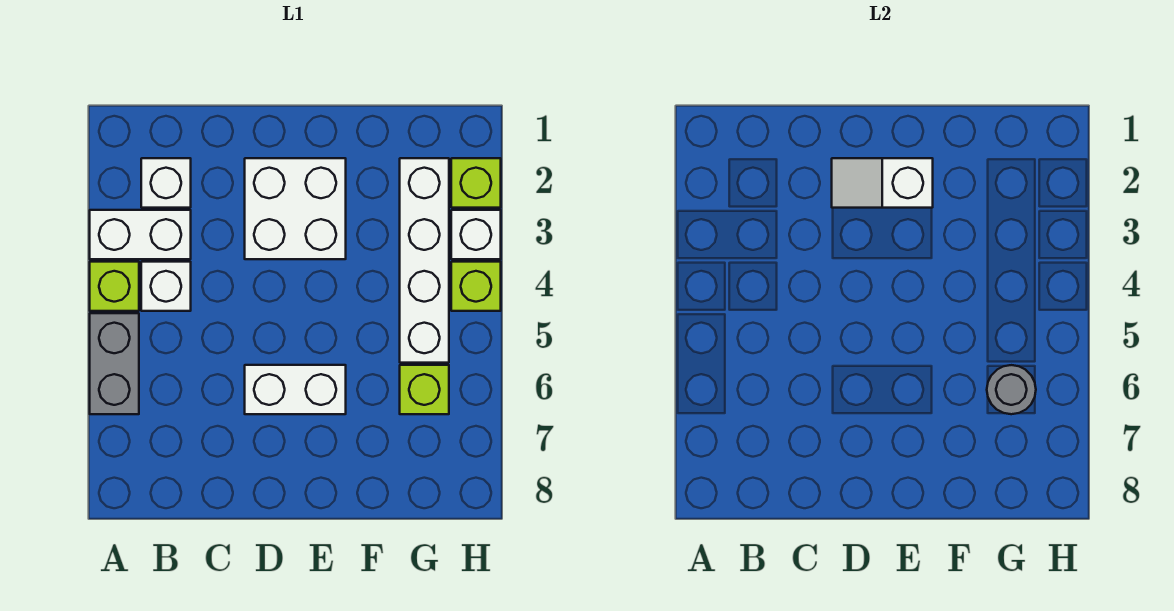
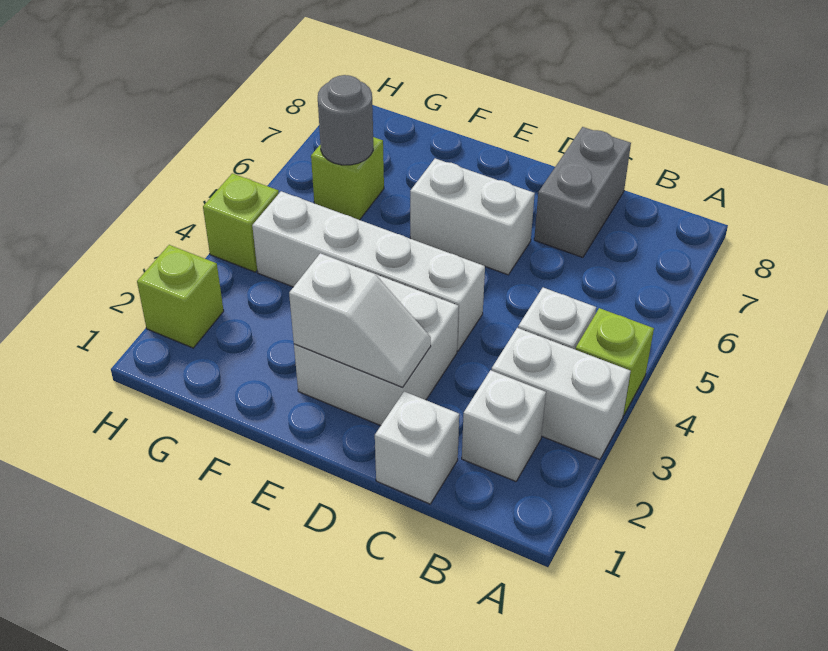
grey brick A5:A6 level 1 -> grey brick C7:C8 level 1
white brick G2:G5 level 1 -> white brick D4:G4 level 1
white brick H3 level 1 -> white brick C1 level 1

